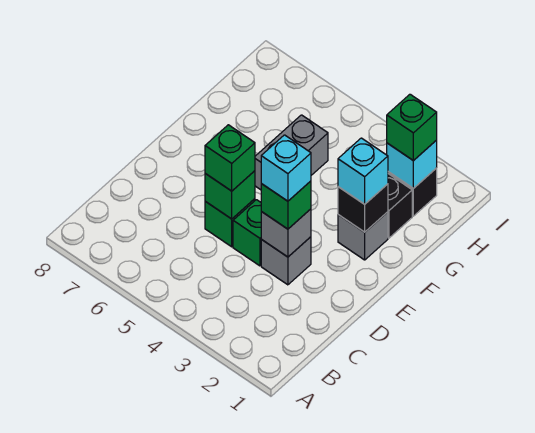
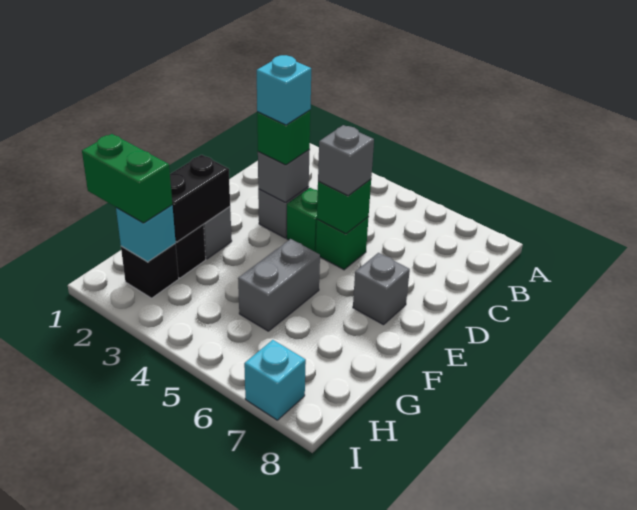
green brick D5 level 3 -> grey brick D5 level 3
none -> grey brick E7 level 1
black brick F2 level 2 -> black brick F2:G2 level 2
cyan brick F2 level 3 -> cyan brick I7 level 1
green brick H2 level 3 -> green brick H1:H2 level 3

